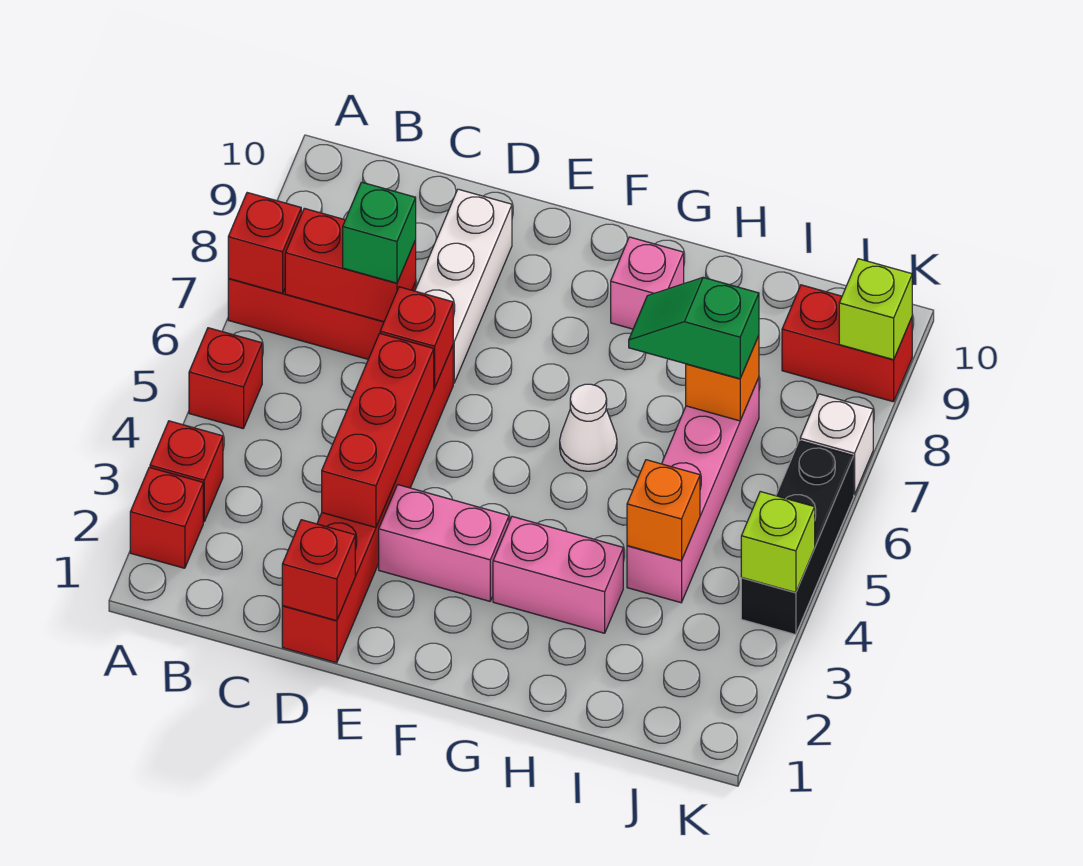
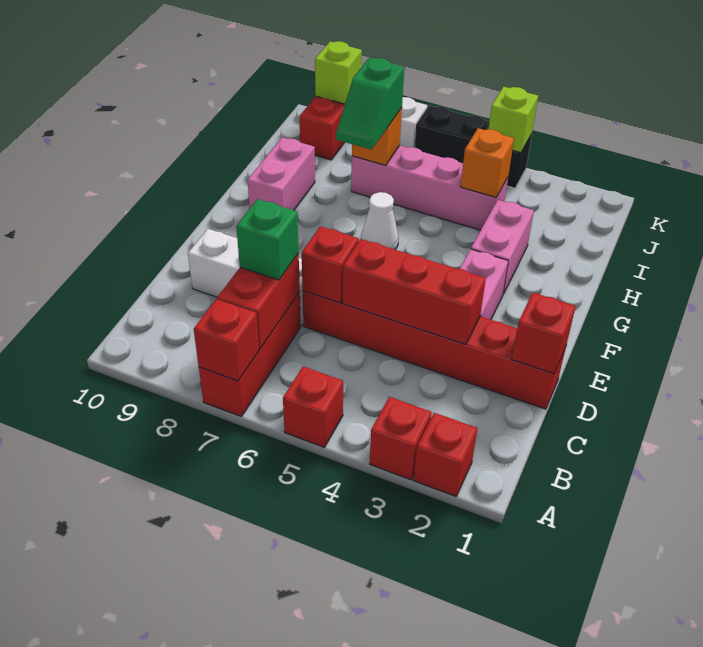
pink brick G9 level 1 -> pink brick G9:H9 level 1

